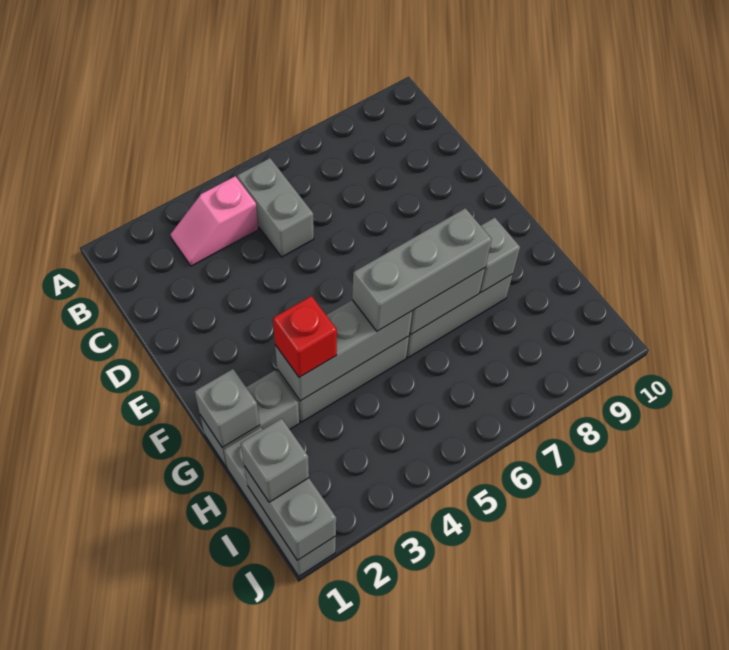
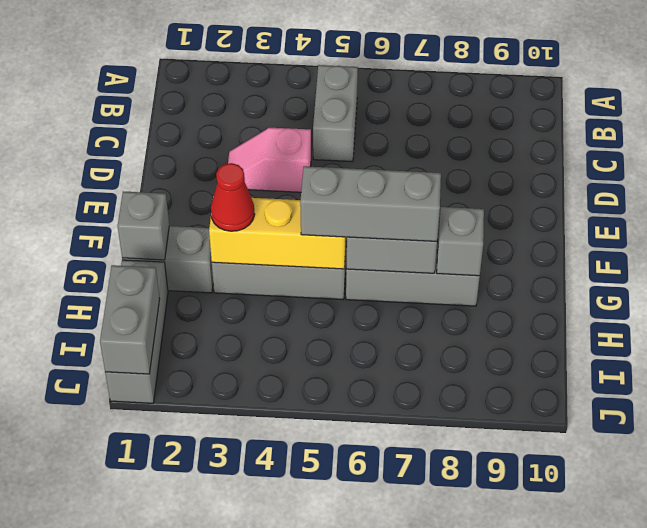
pink slope B3:B4 level 1 top 4 -> pink slope D3:D4 level 1 top 4
grey brick G3:G5 level 2 -> yellow brick G3:G5 level 2
red brick G3 level 3 -> red cone G3 level 3
grey brick I1 level 3 -> none

